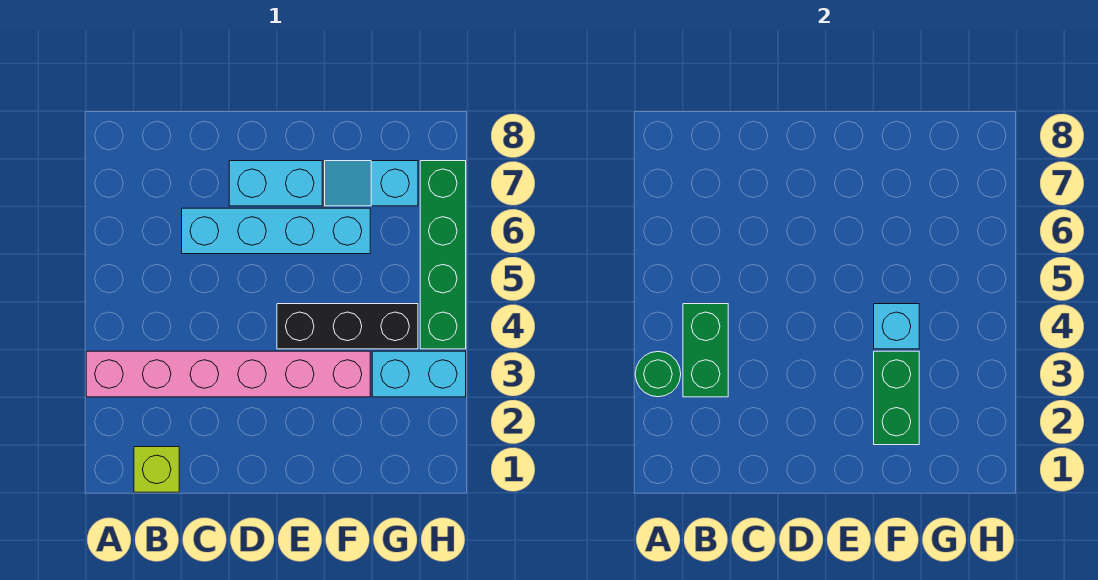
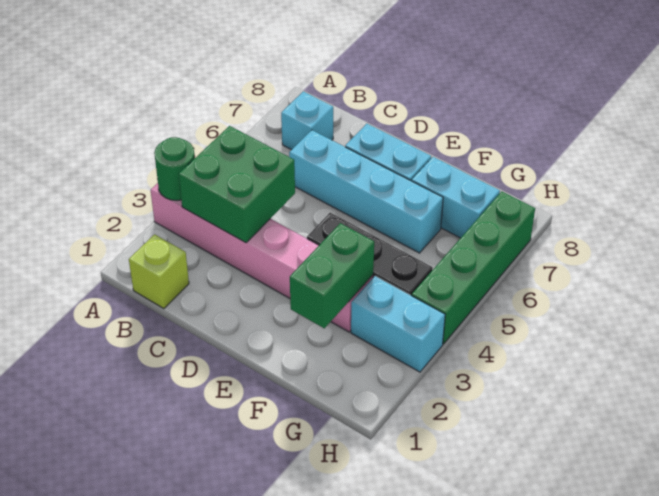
green brick B3:B4 level 2 -> green brick B3:C4 level 2
cyan brick F4 level 2 -> cyan brick B7 level 1
cyan slope F7:G7 level 1 top G -> cyan brick F7:G7 level 1

